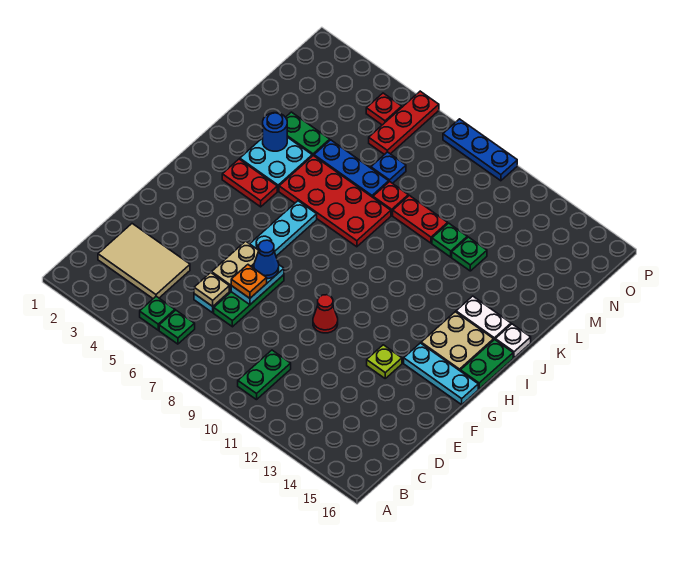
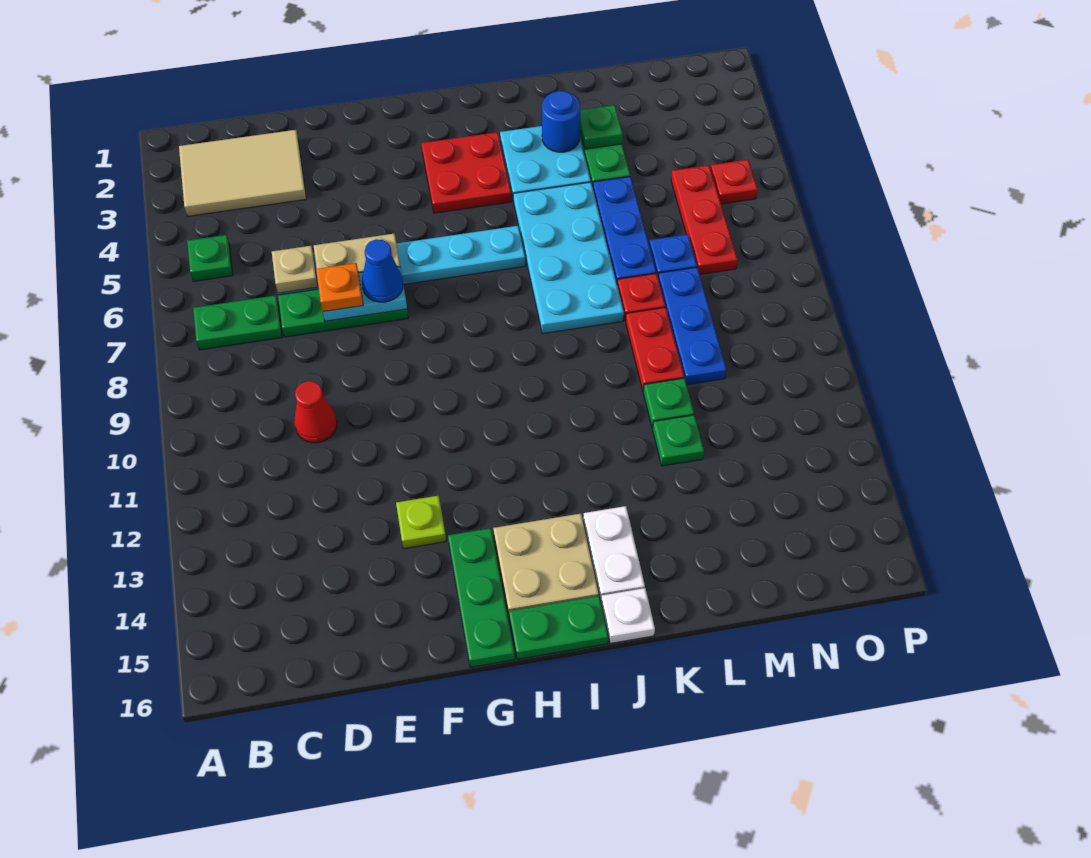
green plate B6 level 1 -> green plate L3 level 2
green plate B10:C10 level 1 -> green plate B7:C7 level 1
tan tile C2:D4 level 1 -> tan tile B2:D3 level 1
red cone F10 level 1 -> red cone D10 level 1
cyan plate G14:G16 level 1 -> green plate G14:G16 level 1
red plate I3:I4 level 1 -> red plate H3:I4 level 1
red plate J5:K8 level 1 -> cyan plate J5:K8 level 1
red plate N6:P6 level 1 -> red plate N5:N7 level 1
blue plate P8:P10 level 1 -> blue plate M8:M10 level 1

